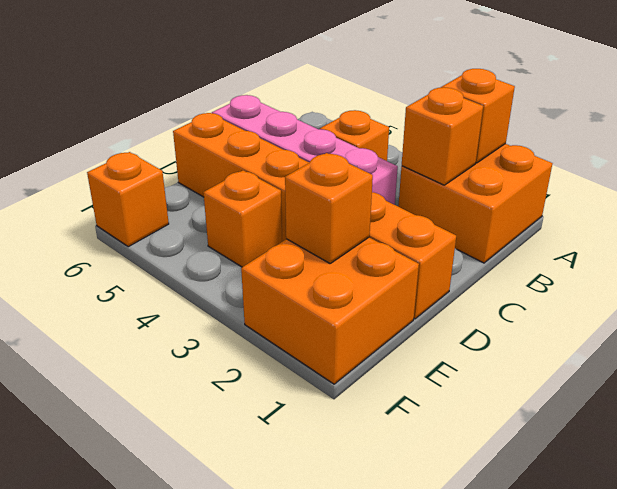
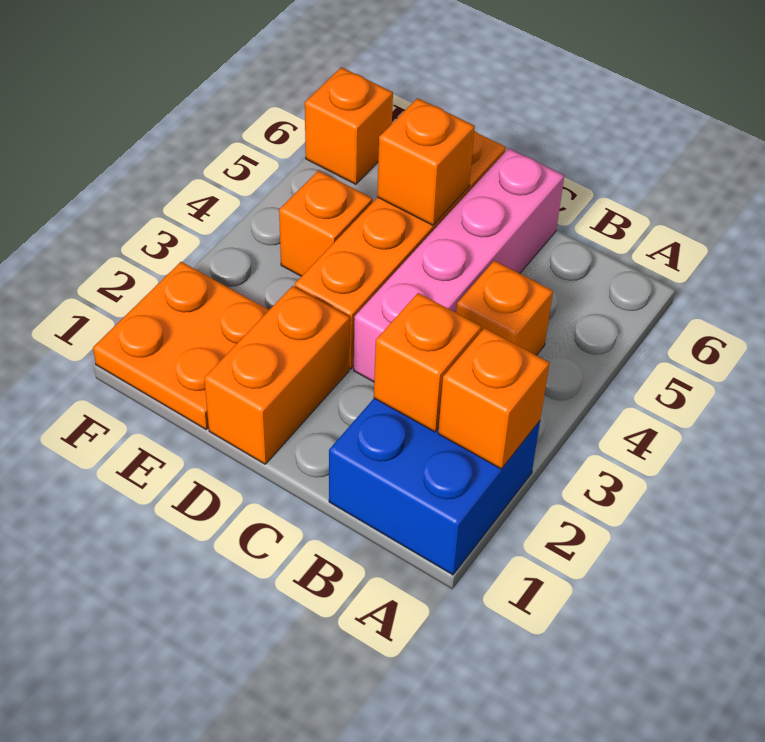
orange brick A1:B2 level 1 -> blue brick A1:B2 level 1
orange brick E1:F2 level 1 -> orange plate E1:F2 level 1
orange brick E2 level 2 -> orange brick D5 level 2

